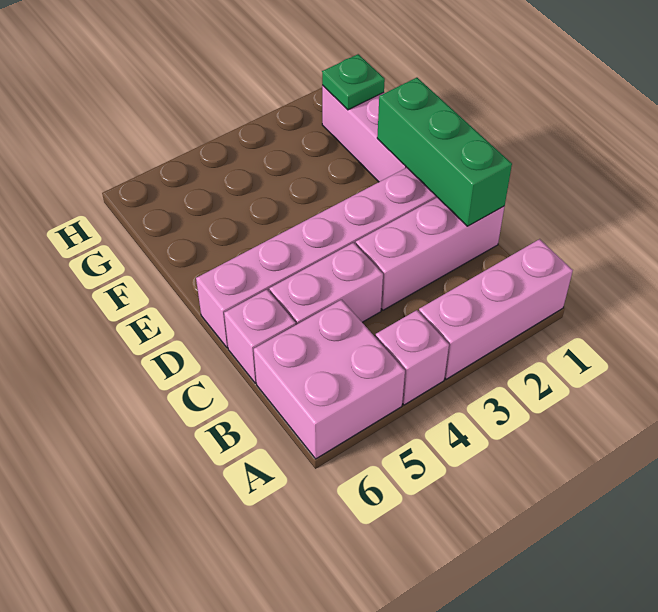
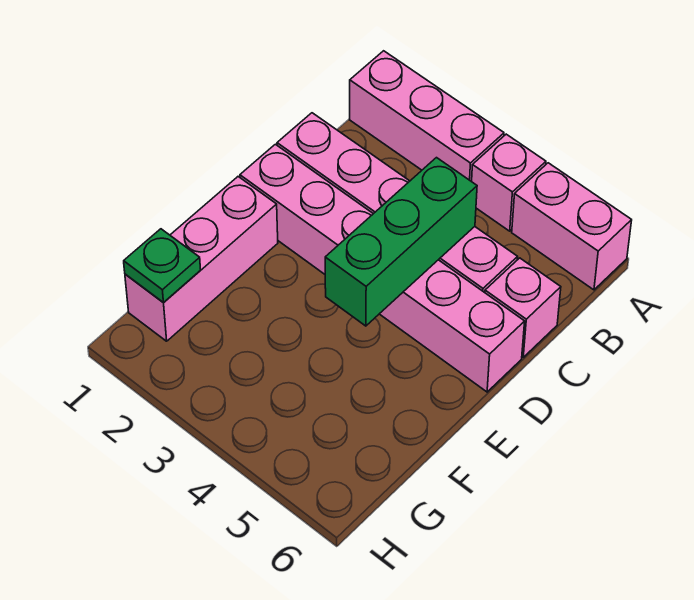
pink brick A5:B6 level 1 -> pink brick A5:A6 level 1
green brick C1:E1 level 2 -> green brick C4:E4 level 2

